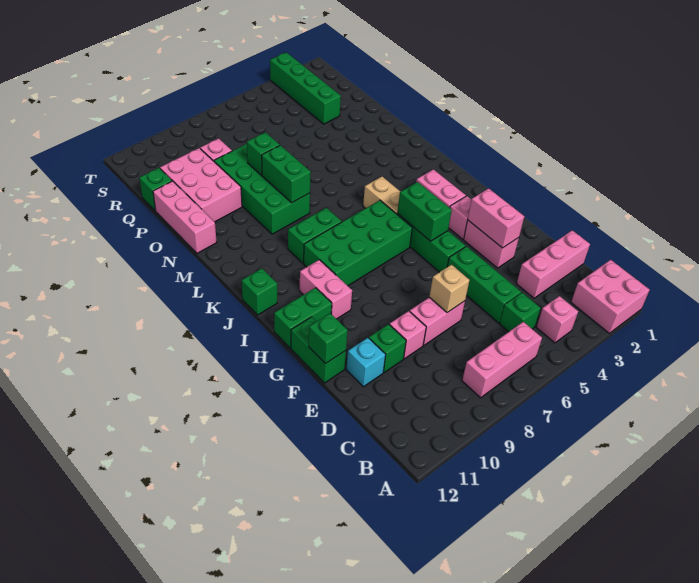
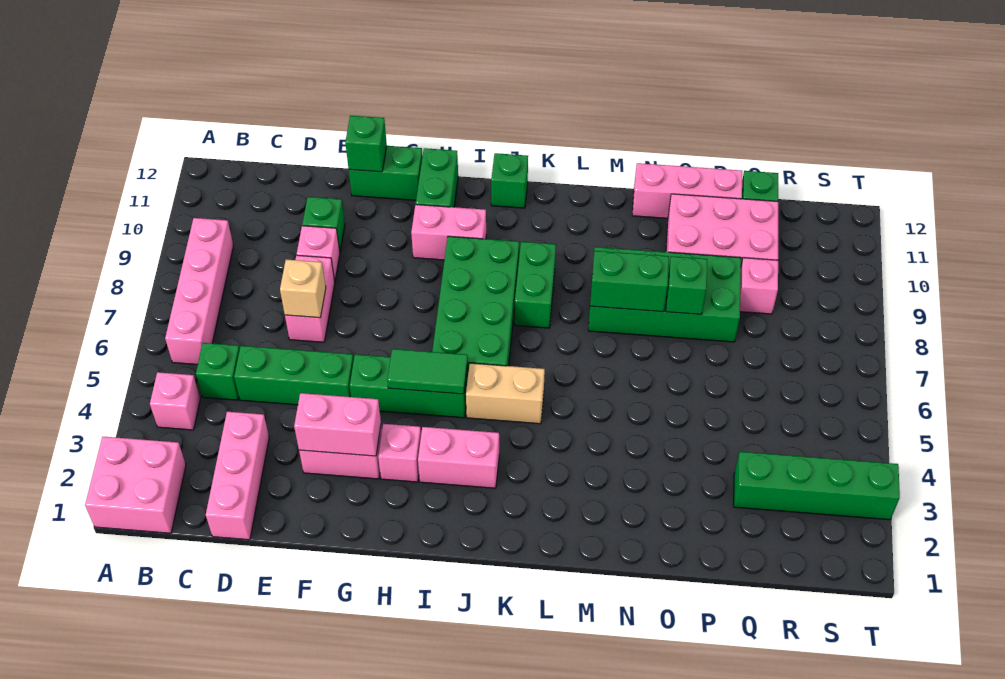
pink brick B6:B8 level 1 -> pink brick B6:B9 level 1
cyan brick E11 level 1 -> none
green brick H5:I5 level 2 -> green tile H5:I5 level 2

